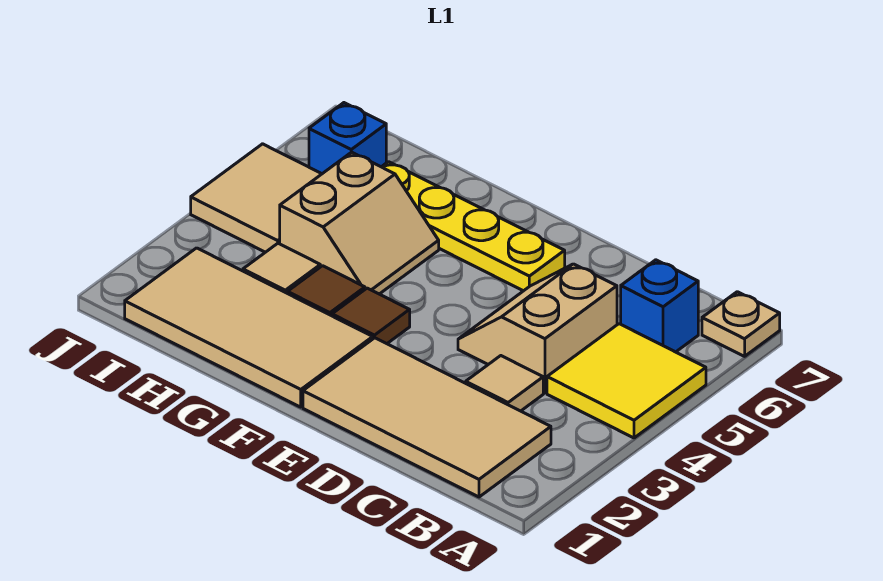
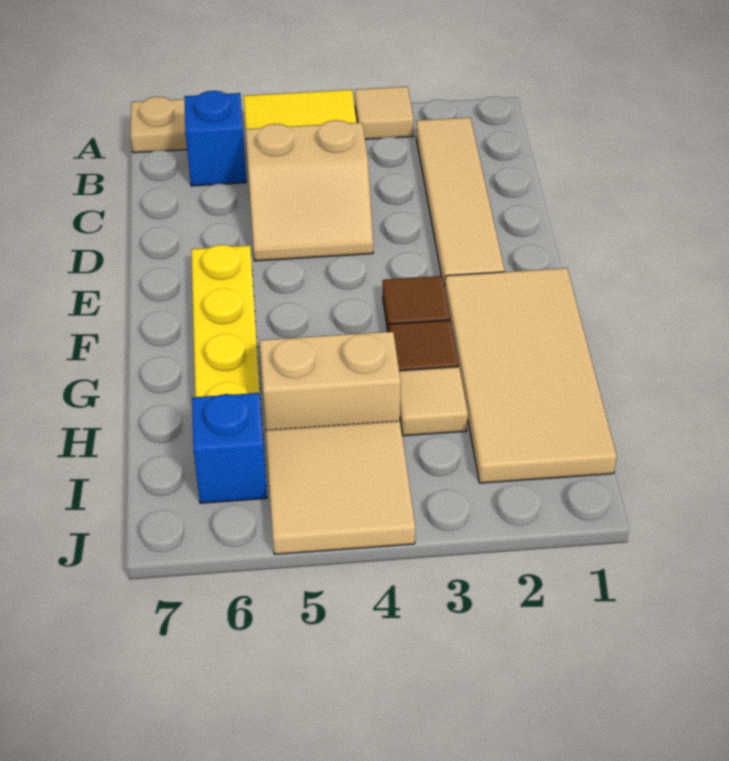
tan tile B1:E2 level 1 -> tan tile B2:E2 level 1
tan tile C3 level 1 -> tan tile A3 level 1

